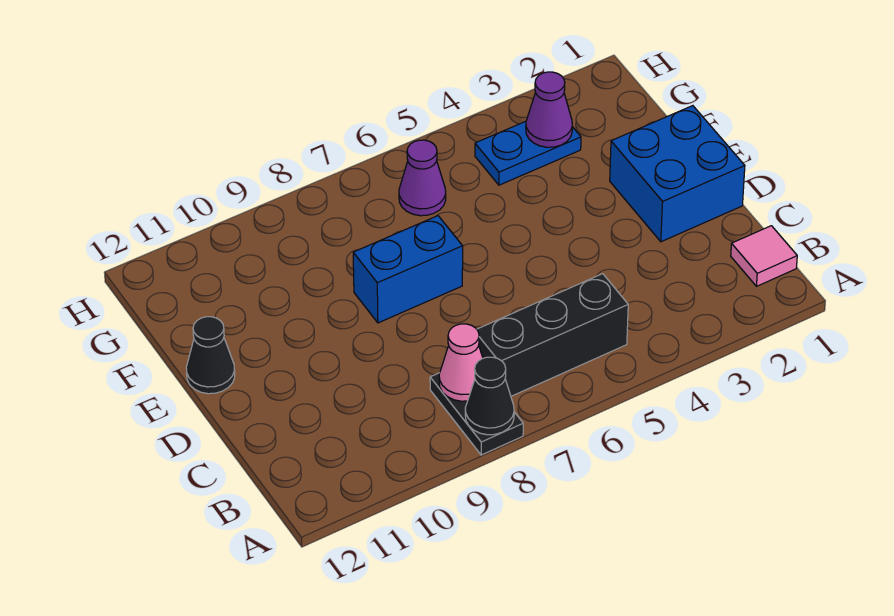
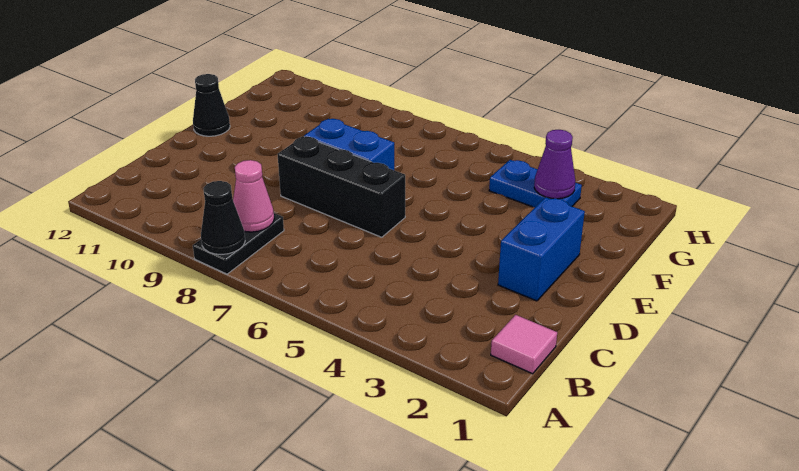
black brick B5:B7 level 1 -> black brick D6:D8 level 1
blue brick D1:E2 level 1 -> blue brick D2:E2 level 1
purple cone G6 level 1 -> none

